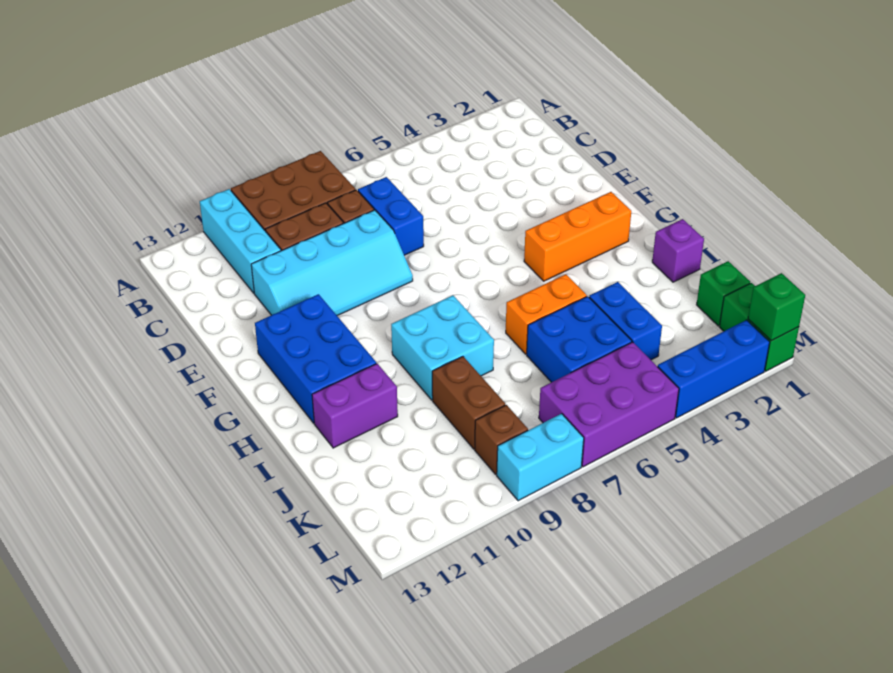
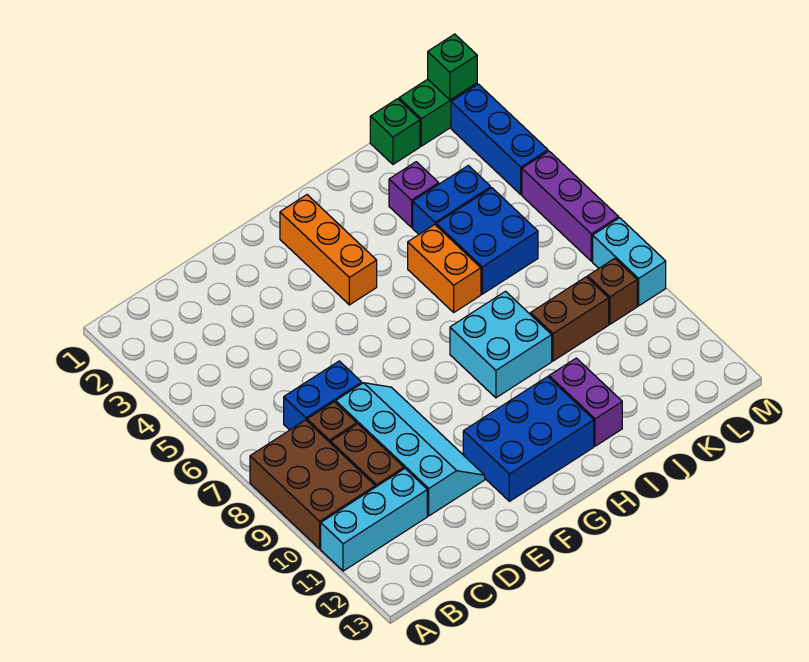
purple brick I1 level 1 -> purple brick J3 level 1
purple brick L5:M7 level 1 -> purple brick M5:M7 level 1

